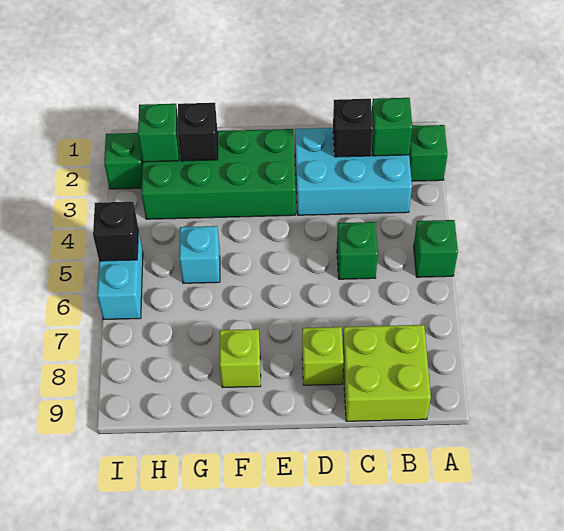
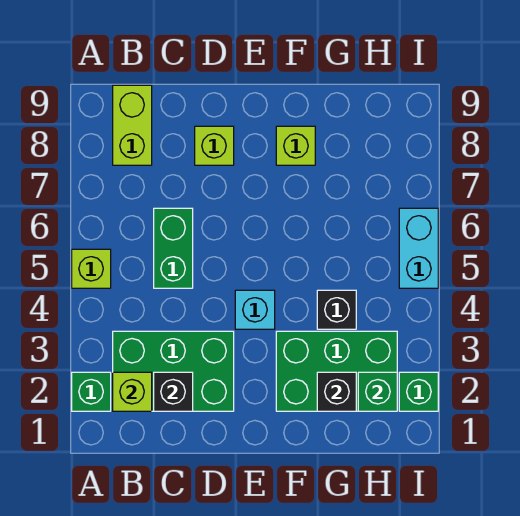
green brick A5 level 1 -> lime brick A5 level 1
cyan brick B2:D3 level 1 -> green brick B2:D3 level 1
green brick B2 level 2 -> lime brick B2 level 2
lime brick B8:C9 level 1 -> lime brick B8:B9 level 1
green brick C5 level 1 -> green brick C5:C6 level 1
green brick E2:H3 level 1 -> green brick F2:H3 level 1
cyan brick G5 level 1 -> cyan brick E4 level 1
black brick I5 level 2 -> black brick G4 level 1

